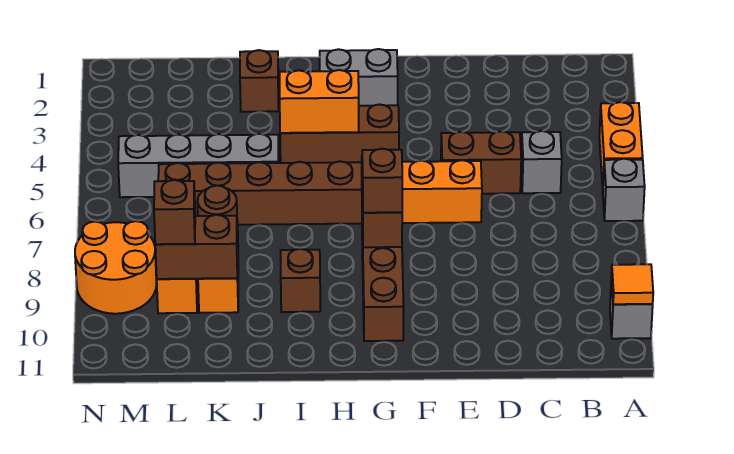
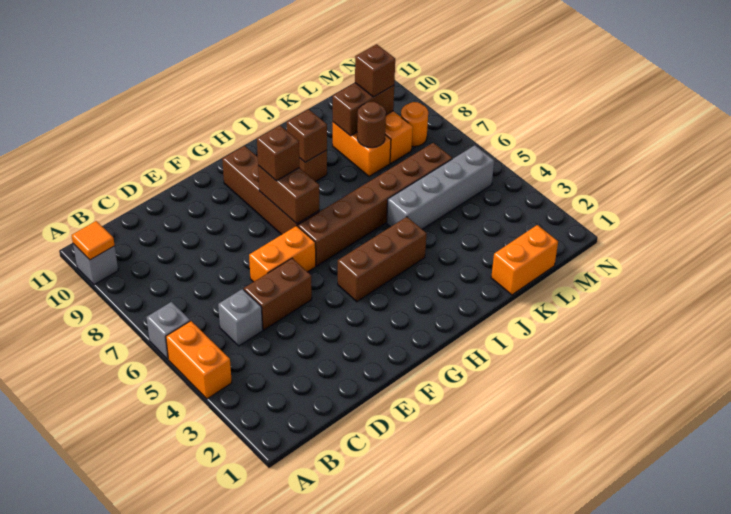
grey brick G2:H2 level 1 -> none
orange brick H4:I4 level 2 -> orange brick K1:L1 level 1
brown brick J2 level 1 -> brown brick I9 level 2
orange round brick M8:N9 level 1 -> orange round brick M8 level 1

